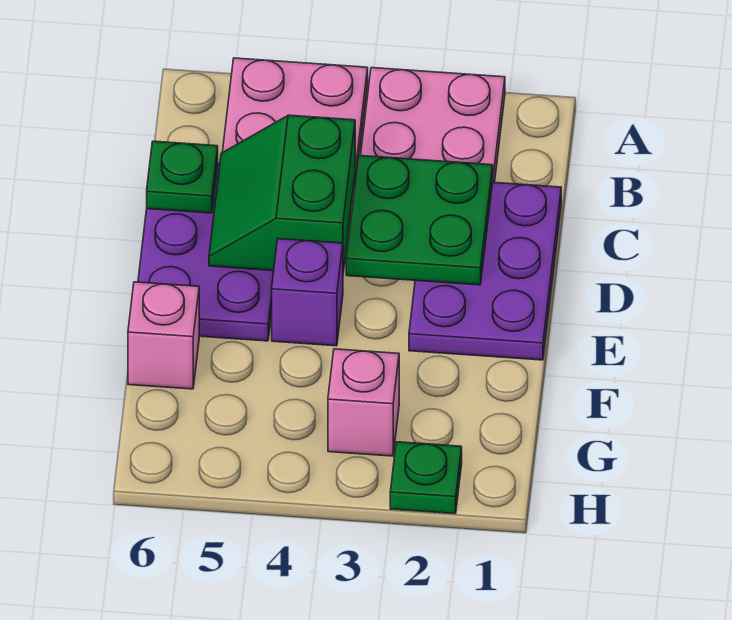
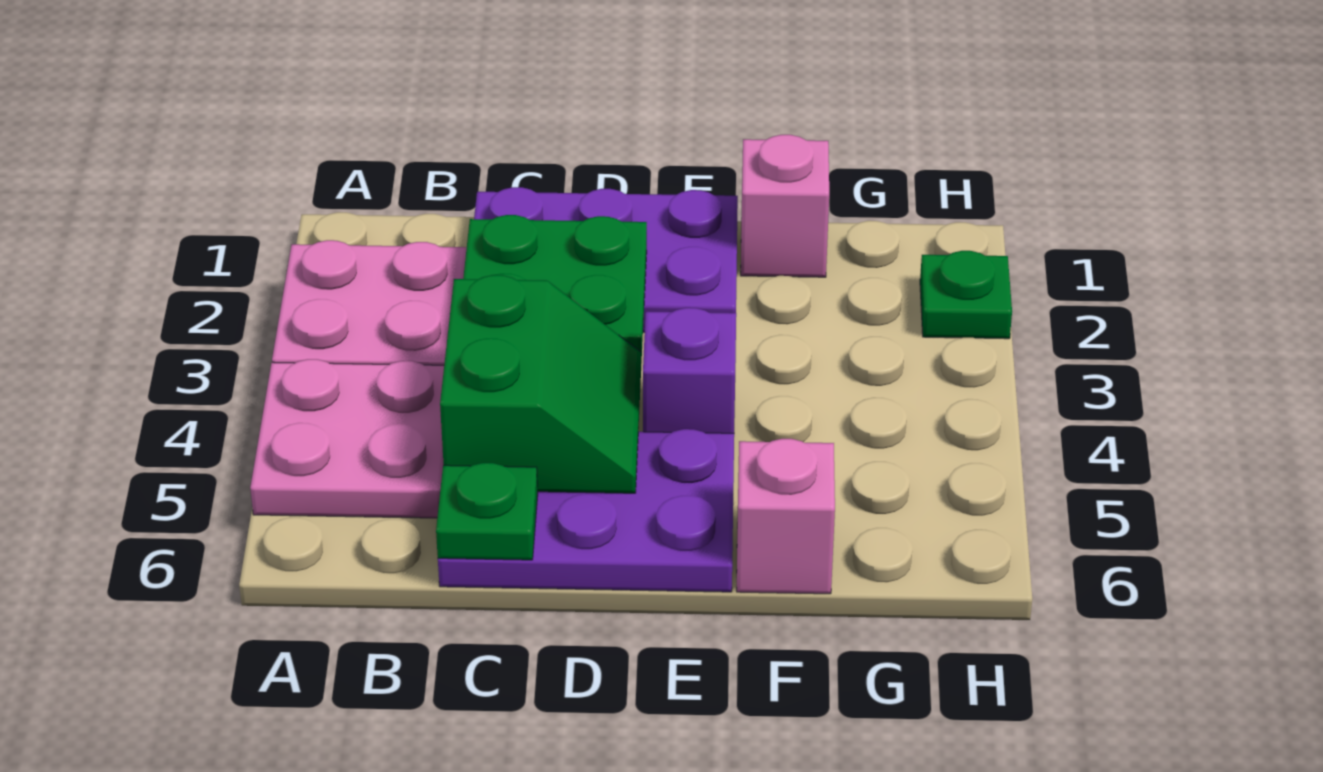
green slope C4:D5 level 2 top 4 -> green slope C4:D5 level 2 top C
pink brick G3 level 1 -> pink brick F1 level 1

